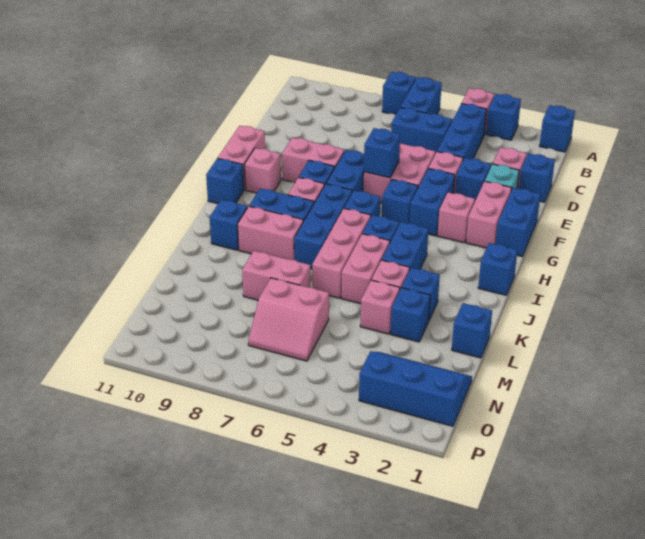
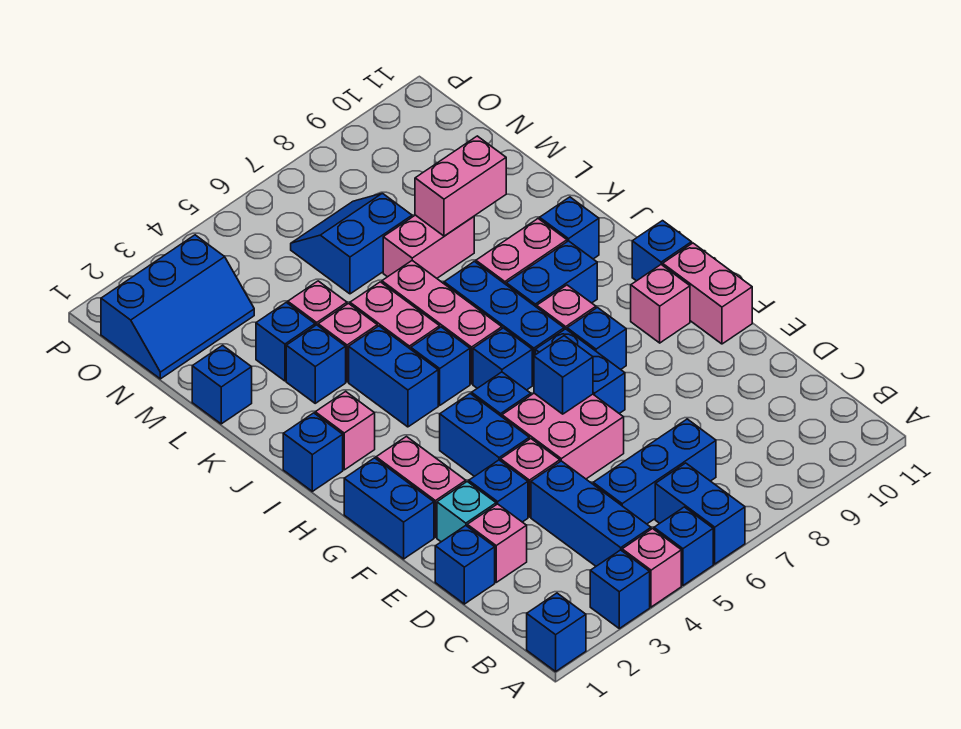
blue brick A7 level 1 -> blue brick A5 level 1
blue brick C5:C6 level 1 -> blue brick C5:C7 level 1
pink brick F8:F9 level 1 -> pink brick L8:L9 level 2
pink brick G3 level 1 -> pink brick I2 level 1
pink slope M6:N7 level 1 top M -> blue slope M6:N7 level 1 top M

